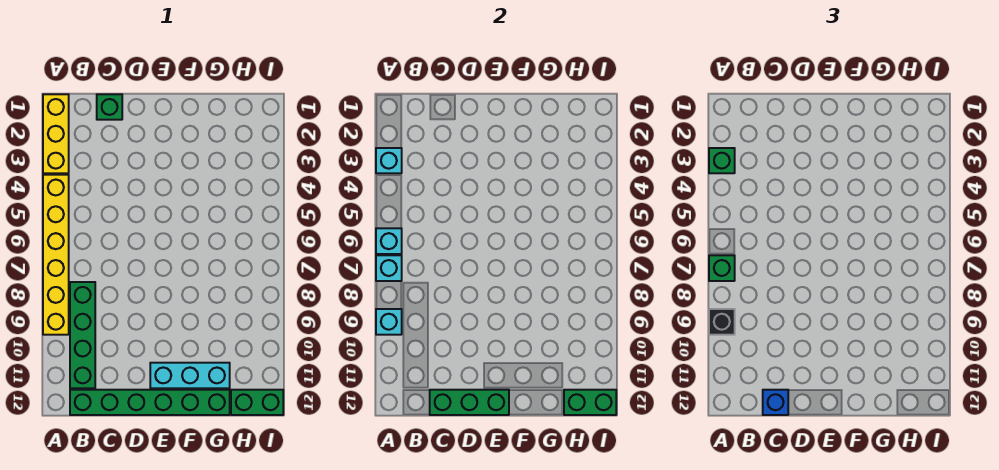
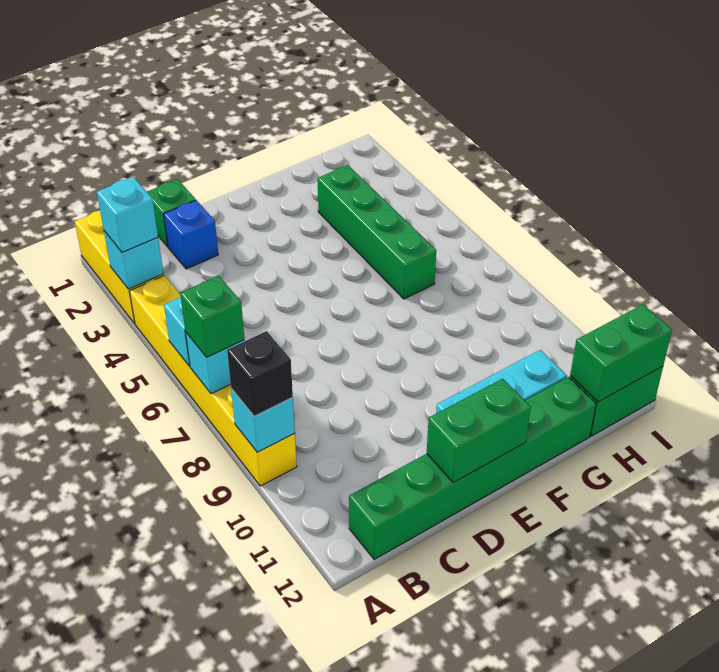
green brick A3 level 3 -> cyan brick A3 level 3
green brick B8:B11 level 1 -> green brick G3:G6 level 1
green brick C12:E12 level 2 -> green brick D12:E12 level 2
blue brick C12 level 3 -> blue brick C2 level 1

